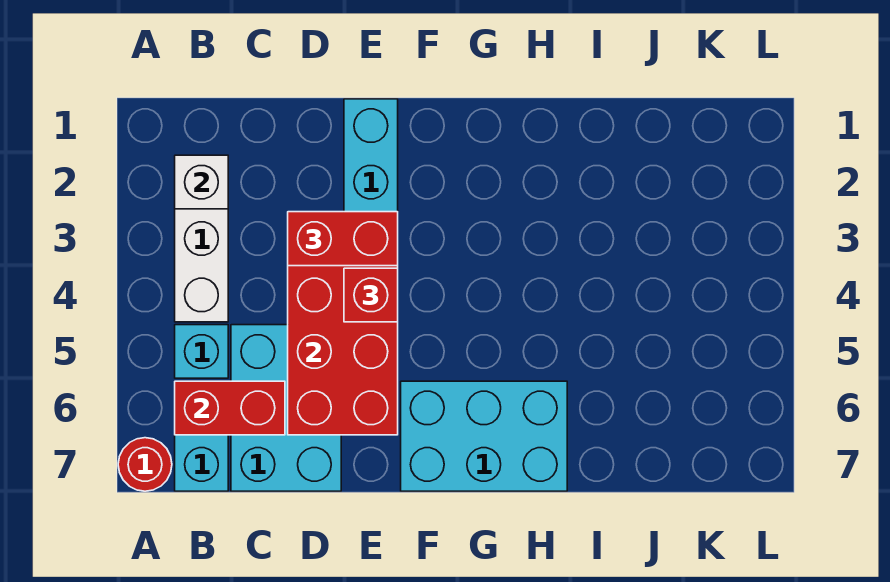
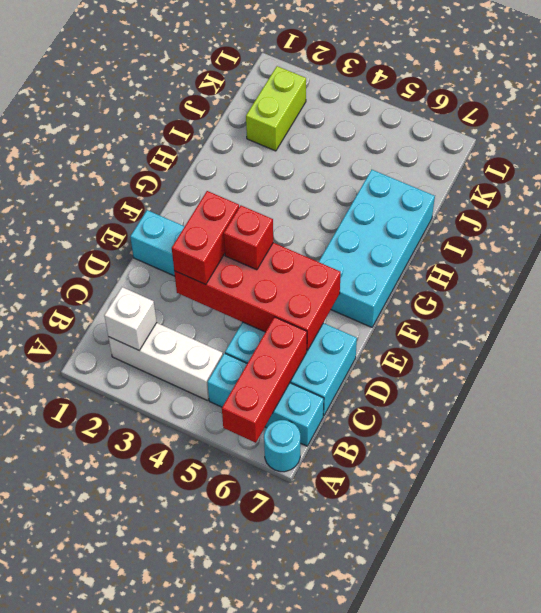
red round brick A7 level 1 -> cyan round brick A7 level 1
red brick B6:C6 level 2 -> red brick A6:C6 level 2
cyan brick F6:H7 level 1 -> cyan brick F6:I7 level 1
none -> lime brick J2:K2 level 1

